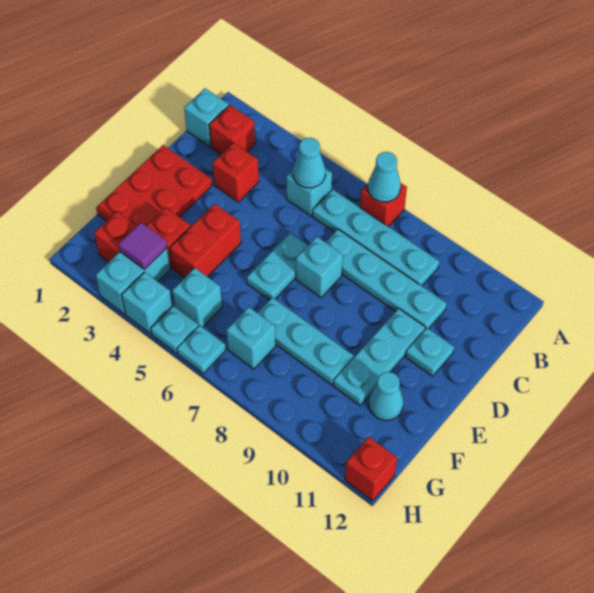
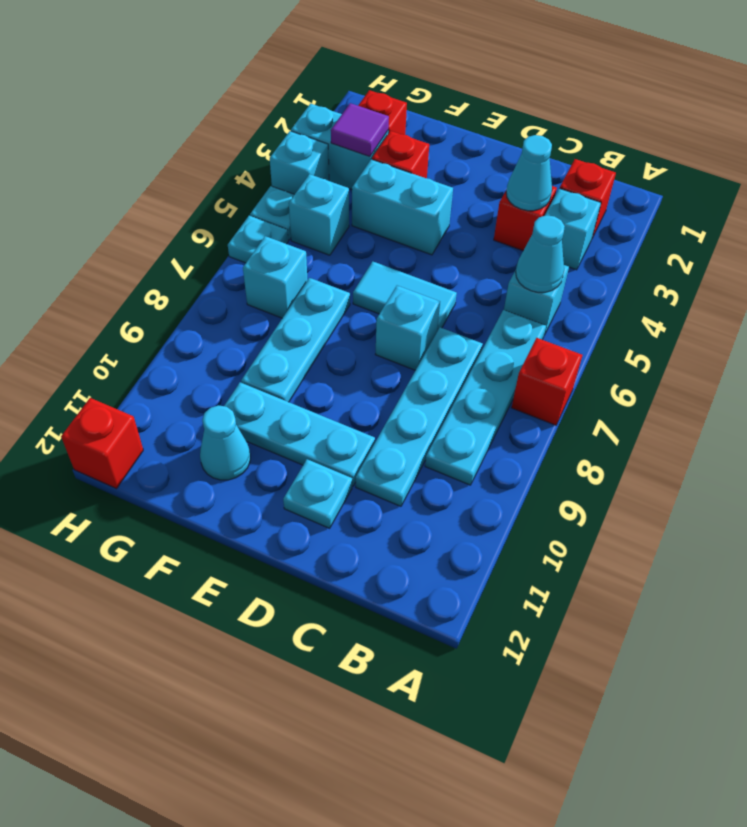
cyan cone A7 level 2 -> cyan cone C3 level 2
cyan brick B1 level 1 -> cyan brick B3 level 1
red plate D1:F2 level 1 -> none
cyan plate D6:E6 level 1 -> cyan tile D6:E6 level 1
red brick E4:F4 level 1 -> cyan brick E4:F4 level 1

